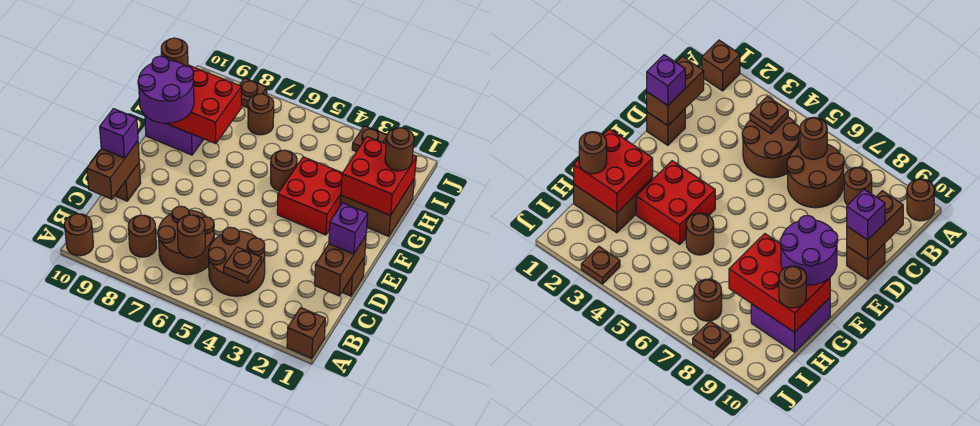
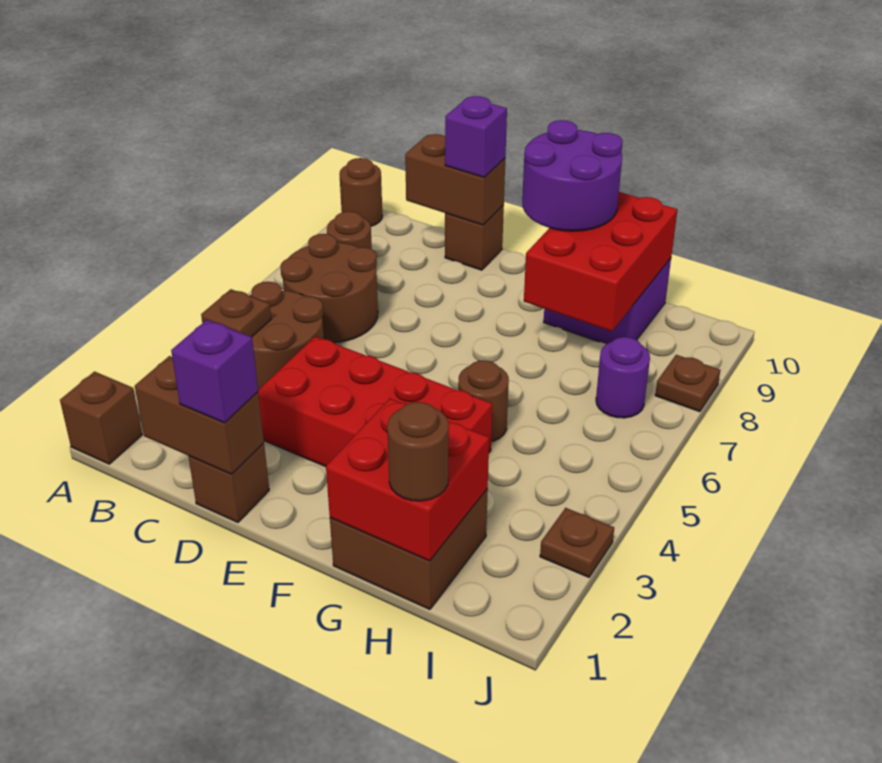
brown round brick B6 level 2 -> none
red brick F3:G4 level 1 -> red brick D3:G4 level 1
brown round brick H10 level 3 -> none
brown round brick I7 level 1 -> purple round brick I7 level 1

